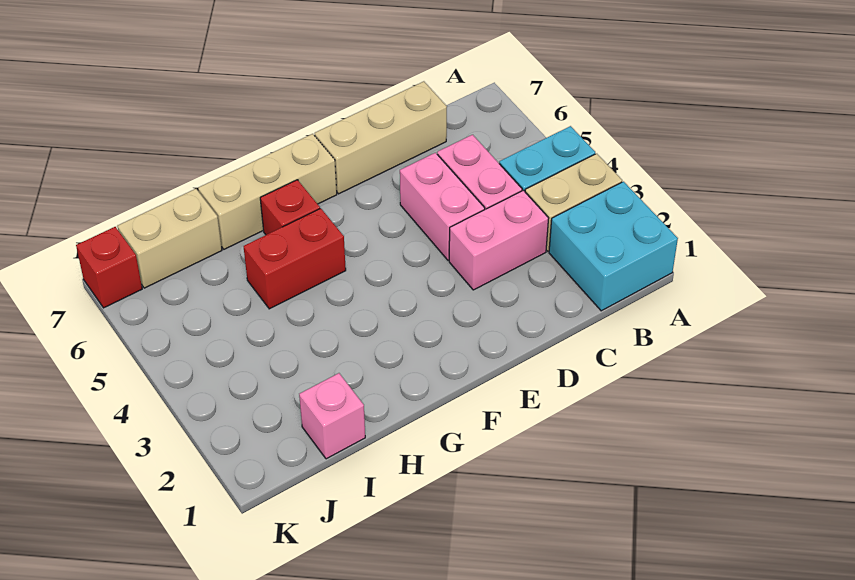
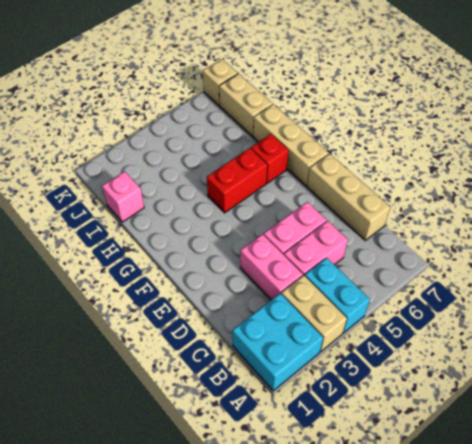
red brick G5:H5 level 1 -> red brick G4:G5 level 1
red brick K7 level 1 -> tan brick K7 level 1

